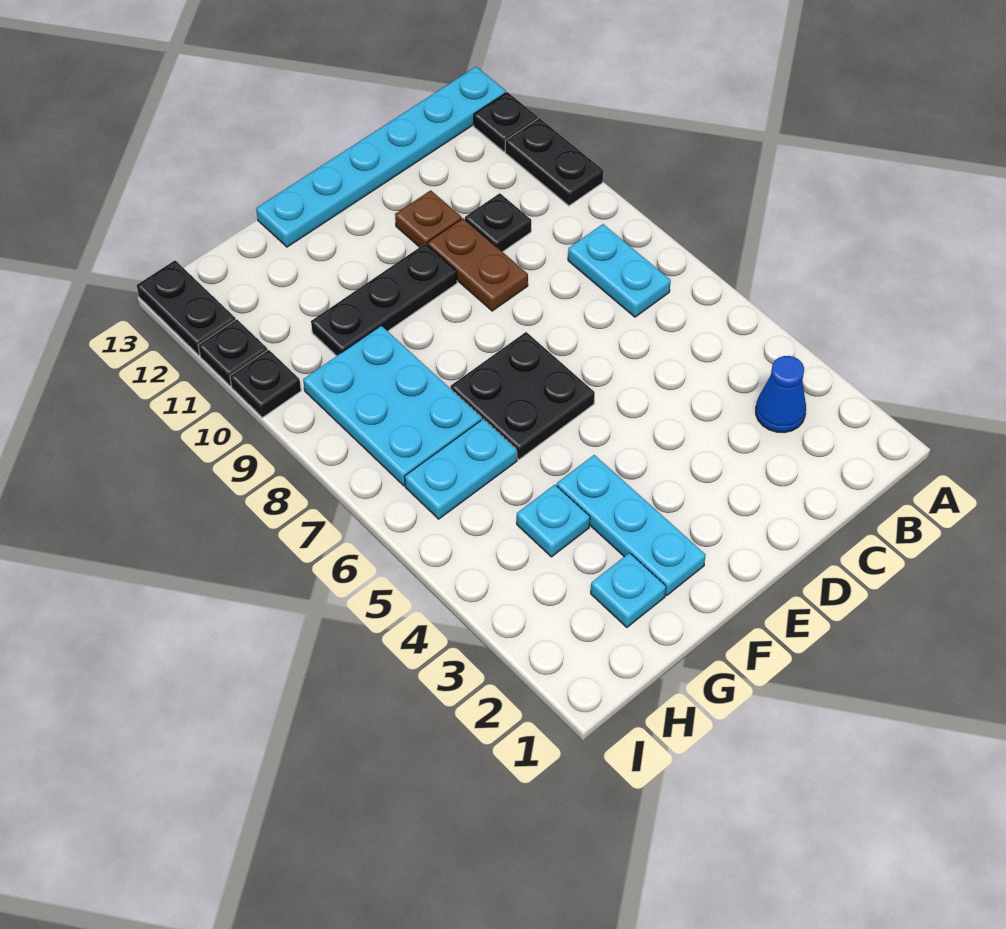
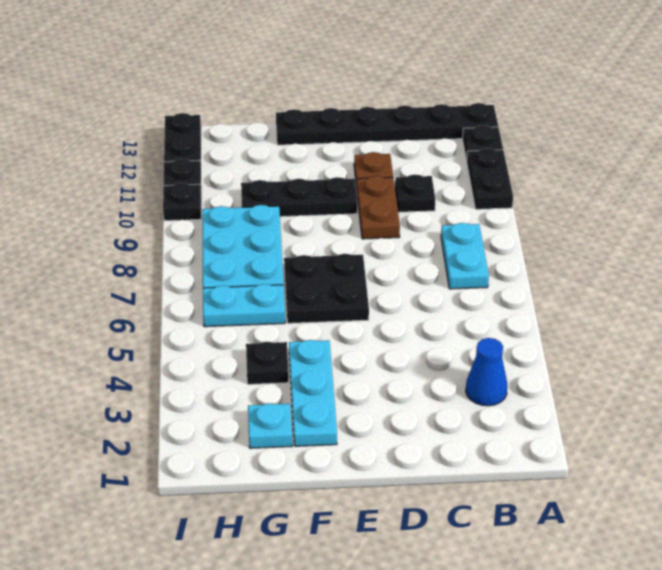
cyan plate A13:F13 level 1 -> black plate A13:F13 level 1
cyan plate G4 level 1 -> black plate G4 level 1

